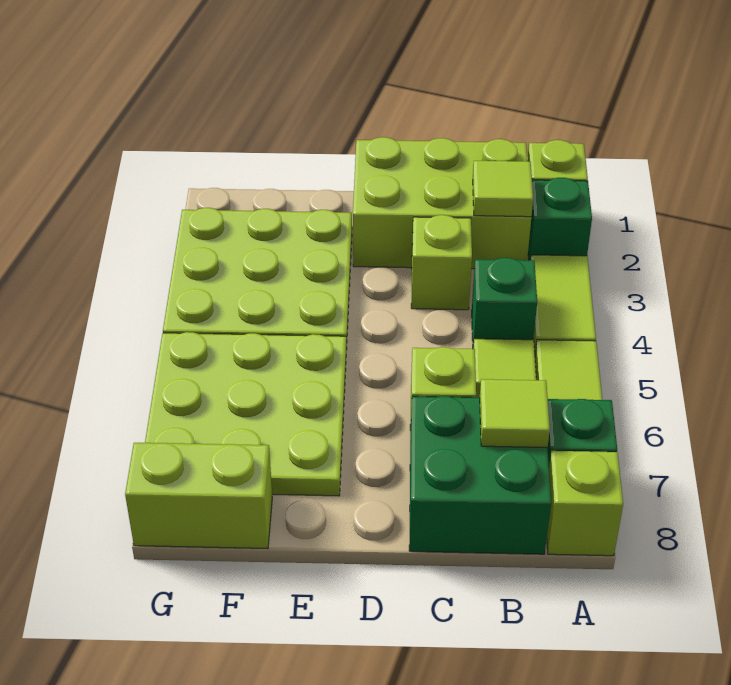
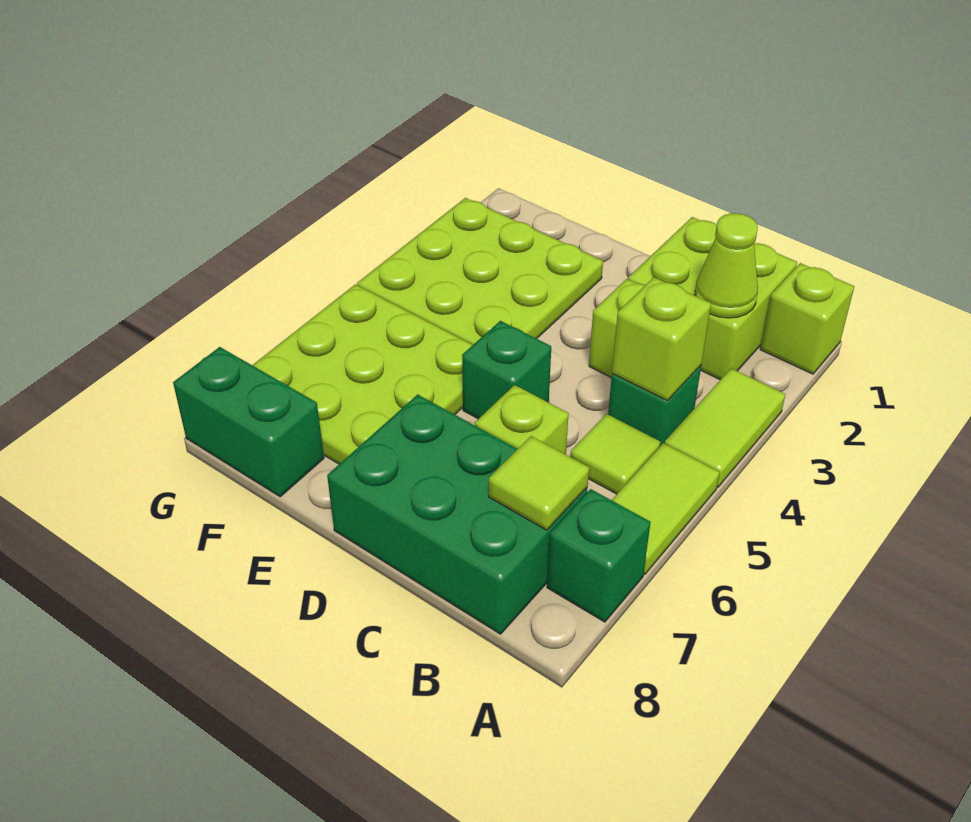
green brick A2 level 1 -> green brick D5 level 1
lime brick A8 level 1 -> lime brick B4 level 2
lime brick B1:D2 level 1 -> lime brick B1:C2 level 1
lime tile B2 level 2 -> lime cone B2 level 2
green brick B7:C8 level 1 -> green brick B7:D8 level 1
lime brick F8:G8 level 1 -> green brick F8:G8 level 1

